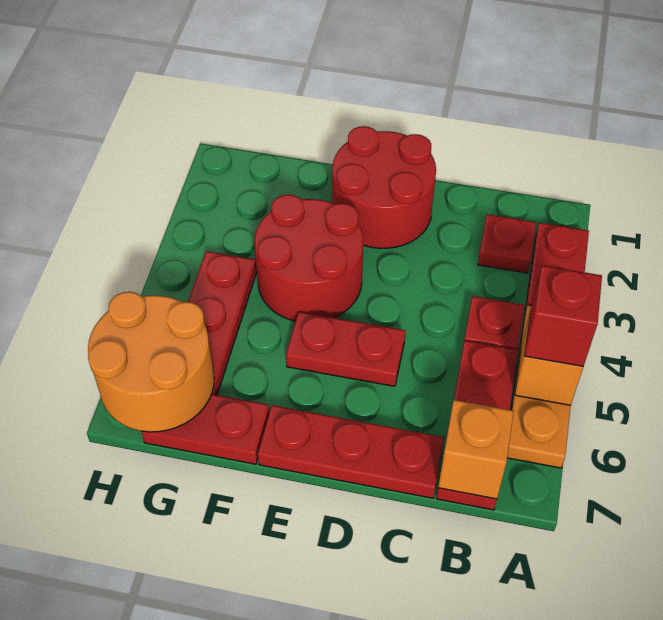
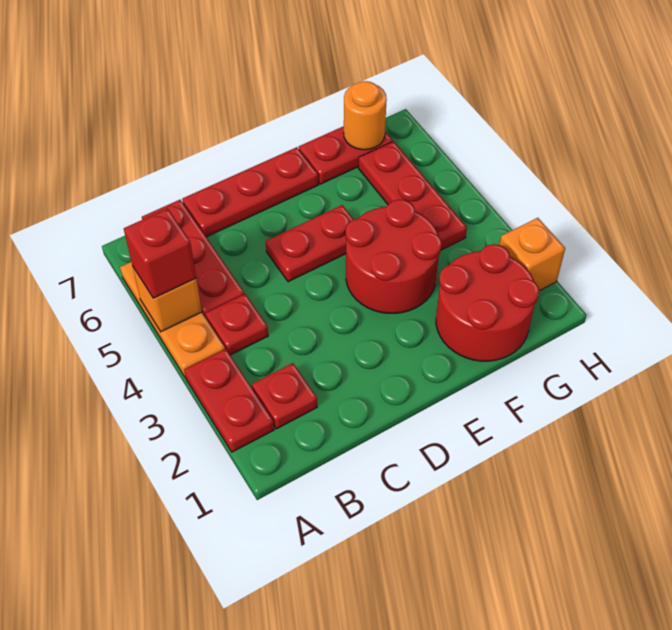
orange brick B7 level 2 -> orange brick H2 level 1
red round brick D1:E2 level 1 -> red round brick F1:G2 level 1
orange round brick G6:H7 level 2 -> orange round brick G7 level 2

